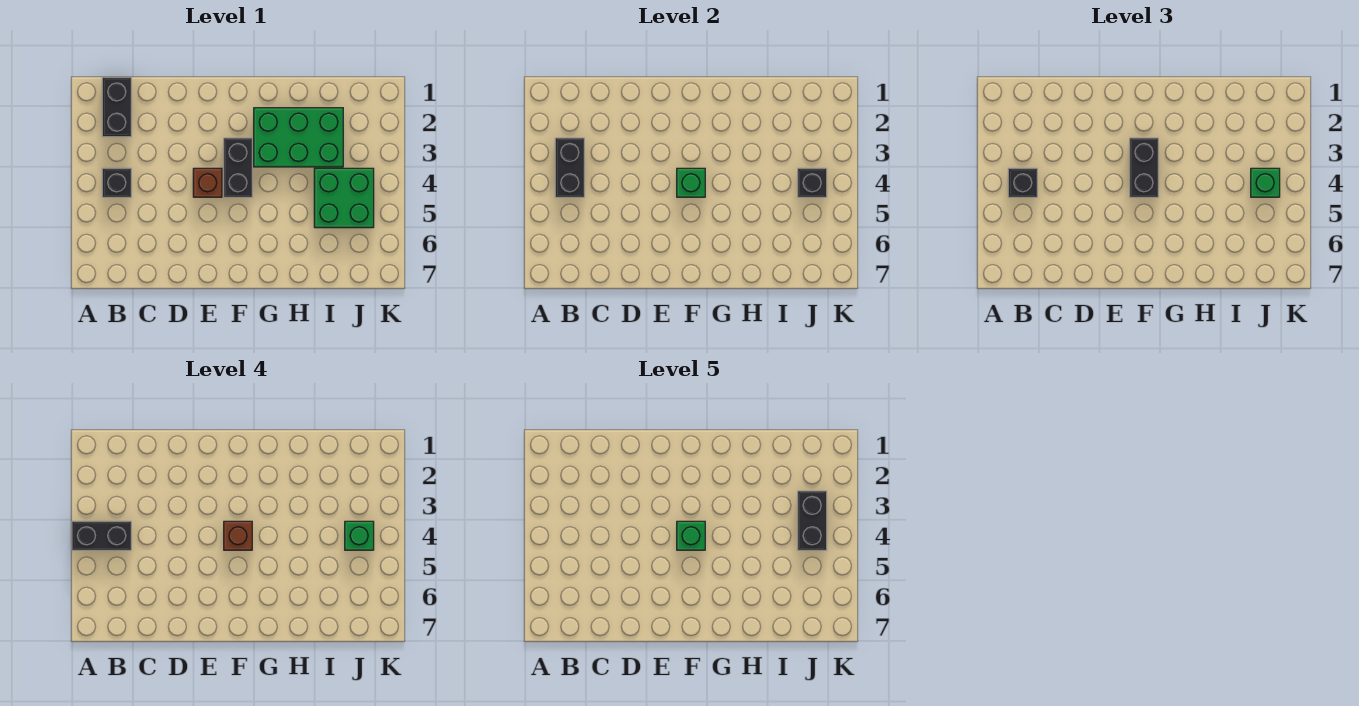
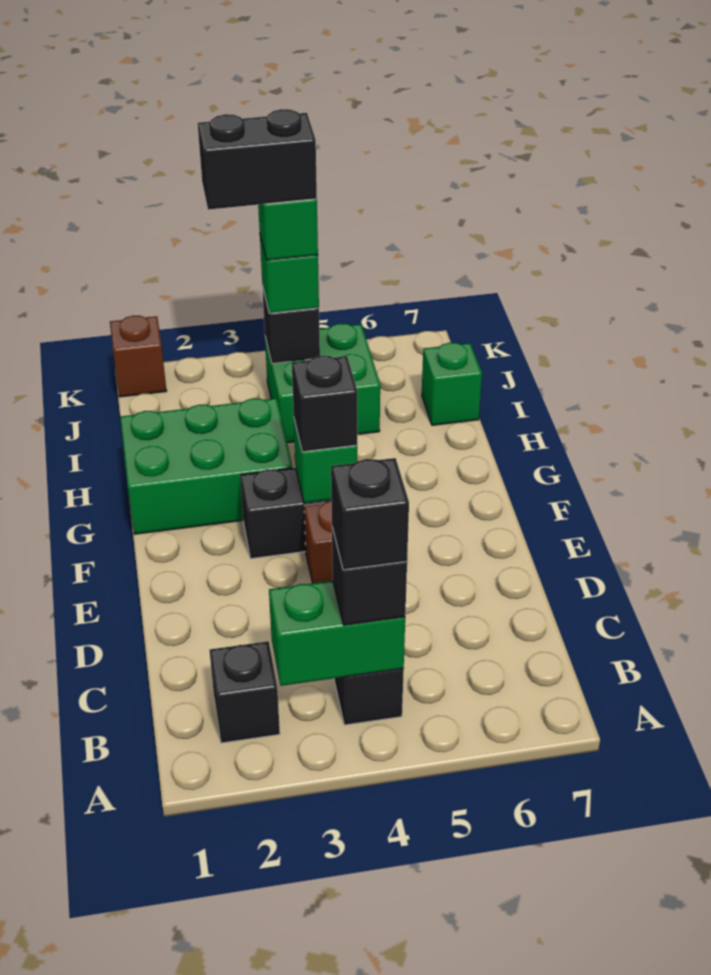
black brick A4:B4 level 4 -> black brick B4 level 4
black brick B1:B2 level 1 -> black brick B2 level 1
black brick B3:B4 level 2 -> green brick B3:B4 level 2
black brick F3:F4 level 3 -> black brick F4 level 3
brown brick F4 level 4 -> brown brick K1 level 1
green brick F4 level 5 -> green brick I7 level 1
green brick G2:I3 level 1 -> green brick G1:H3 level 1

